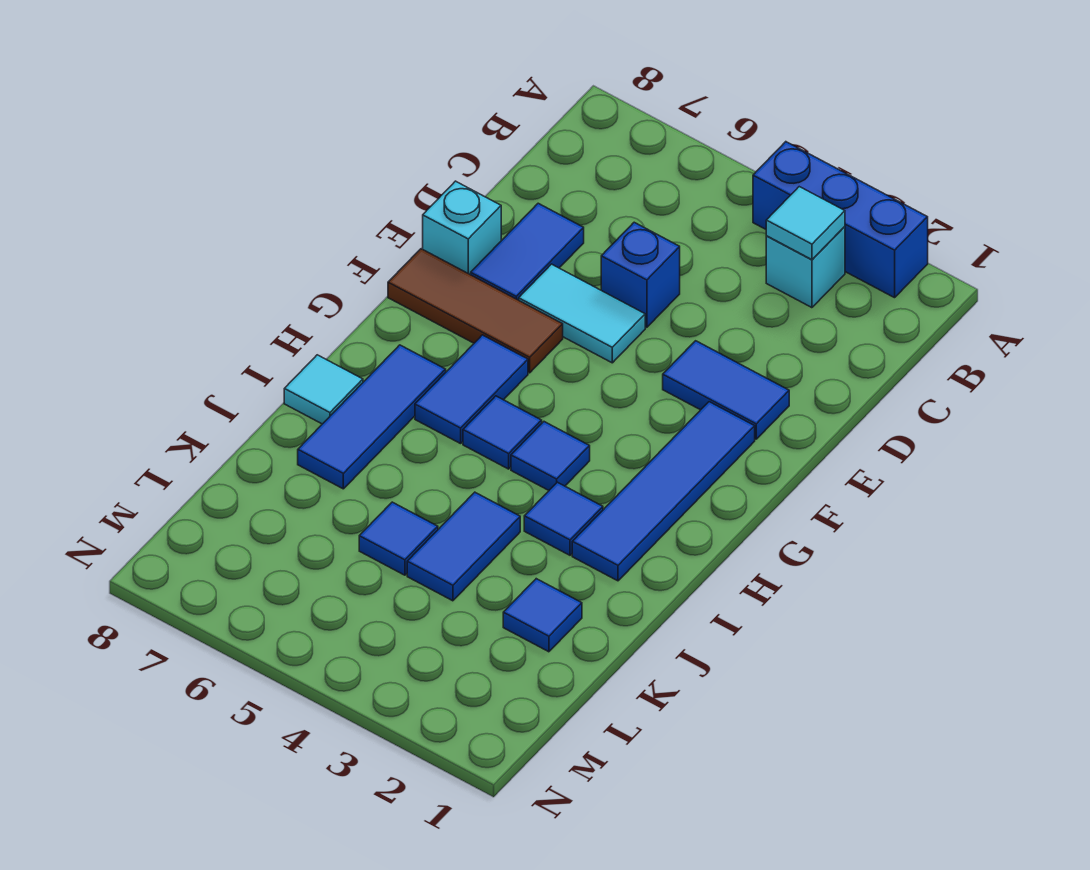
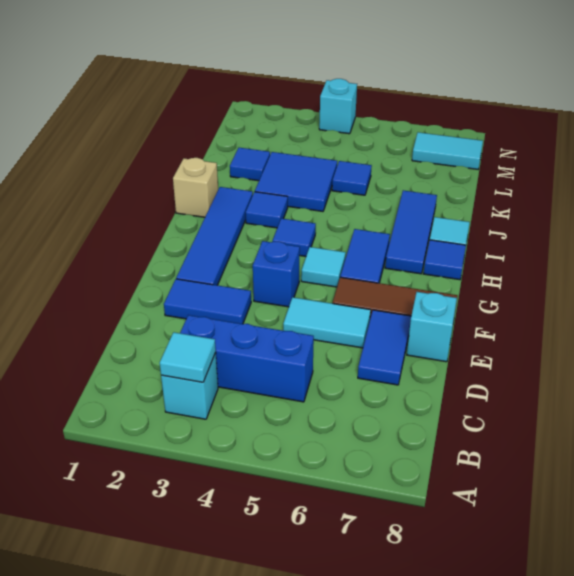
blue brick A2:A4 level 1 -> blue brick C3:C5 level 1
blue brick D5 level 1 -> blue brick F4 level 1
none -> cyan tile G5 level 1
blue tile H5 level 1 -> blue tile H8 level 1
none -> tan brick I1 level 1
blue tile J4:K4 level 1 -> blue tile J3:K4 level 1
none -> cyan tile M7:M8 level 1
none -> cyan brick N4 level 1

